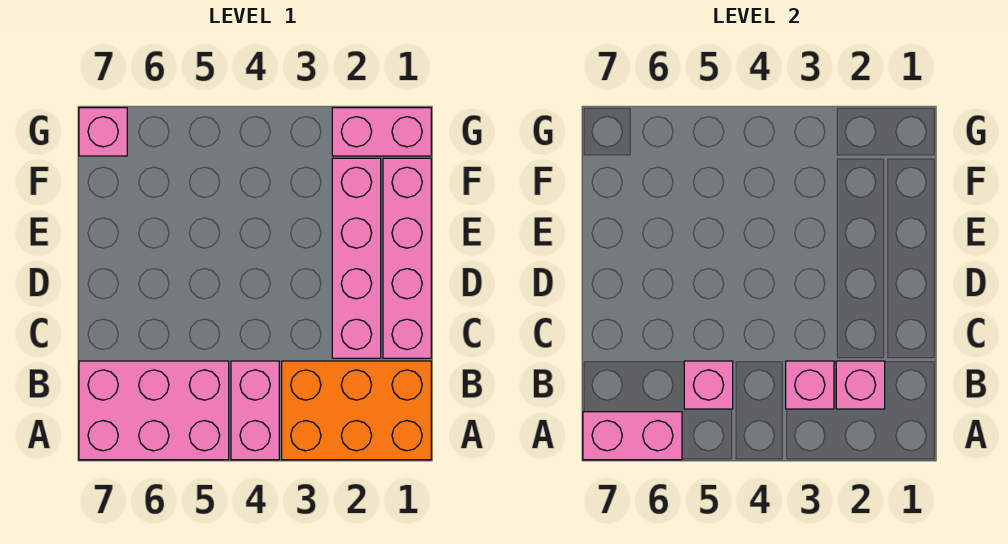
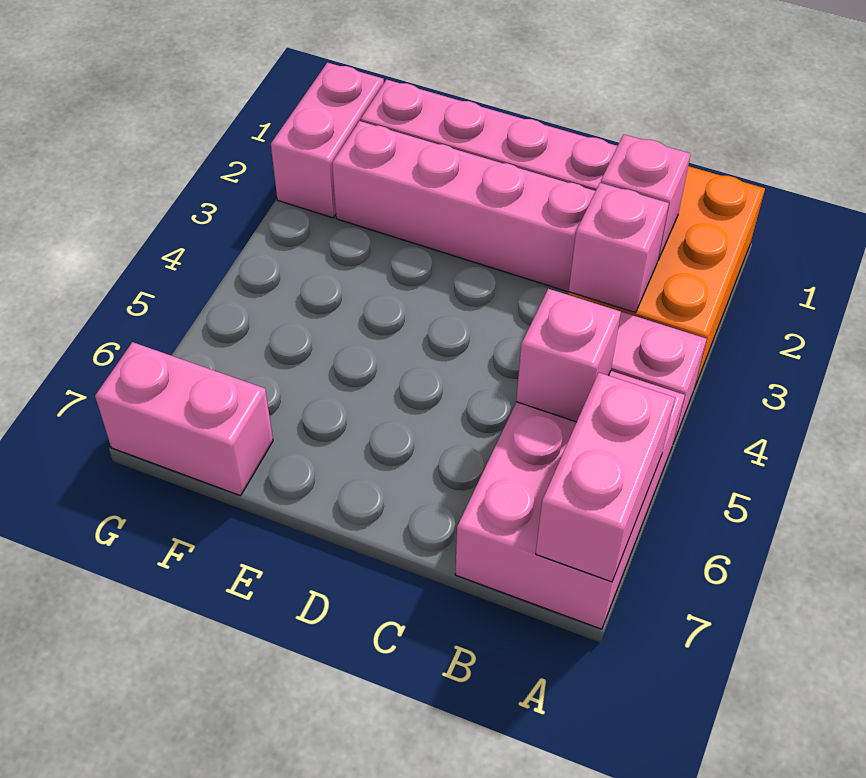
pink brick G7 level 1 -> pink brick F7:G7 level 1

